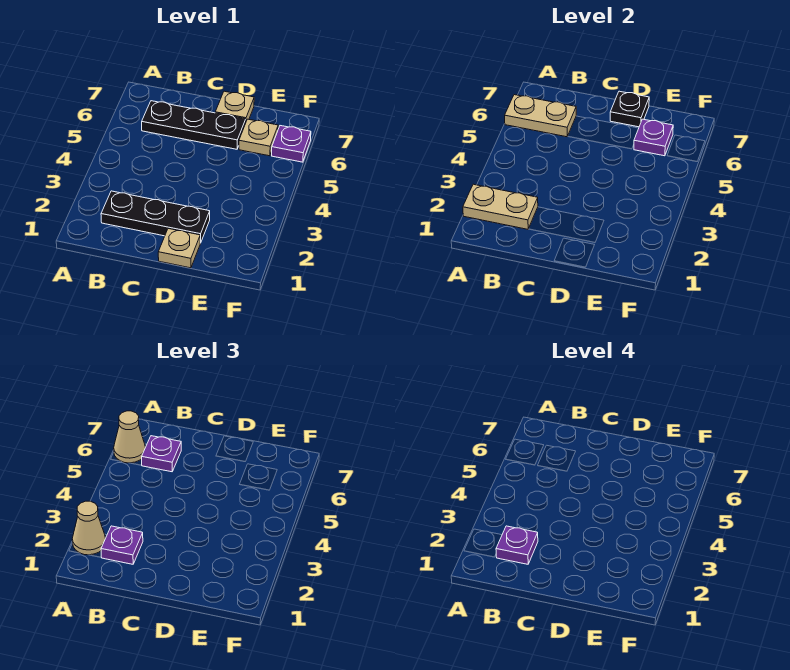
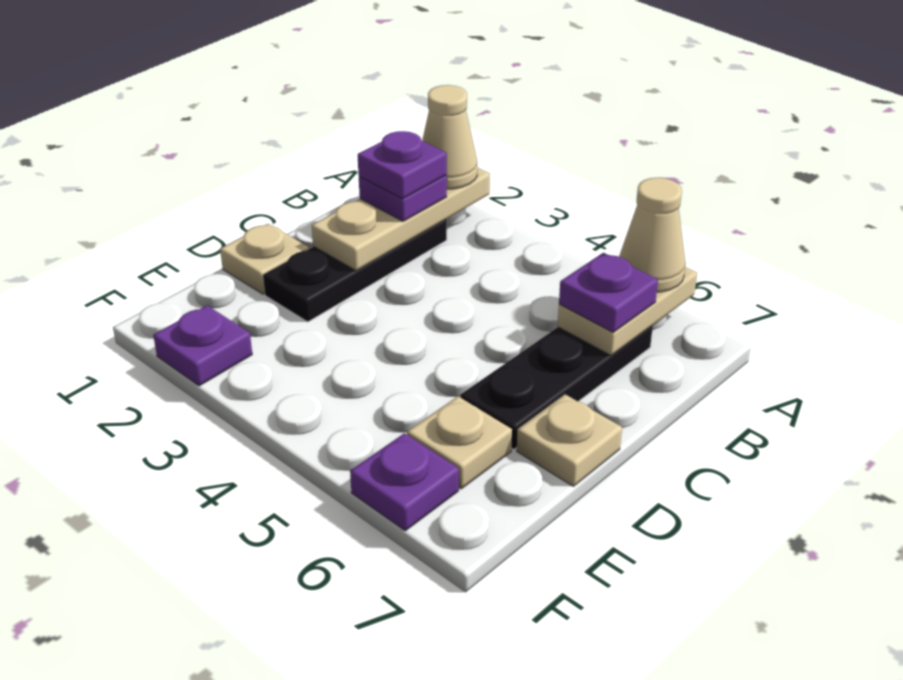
tan plate A2:B2 level 2 -> tan plate A2:C2 level 2
black plate D7 level 2 -> none
purple plate E6 level 2 -> purple plate F2 level 1

